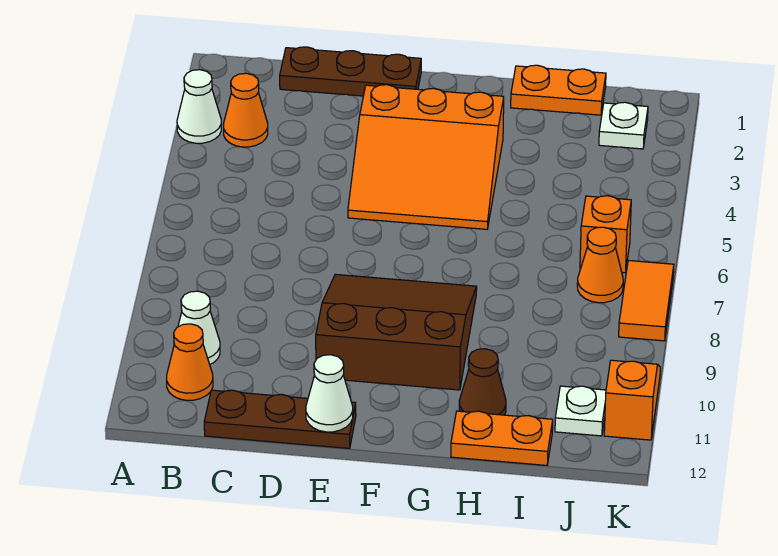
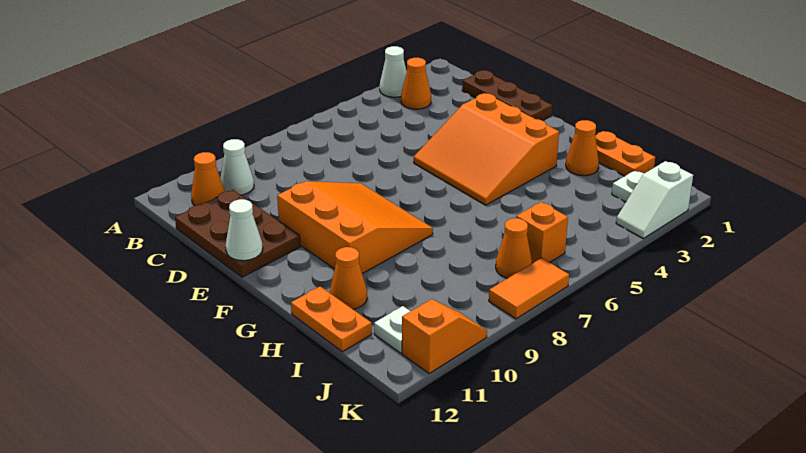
brown plate C12:E12 level 1 -> brown plate C11:E12 level 1
brown slope E8:G10 level 1 top 10 -> orange slope E8:G10 level 1 top 10
none -> orange cone H2 level 1
brown cone H11 level 1 -> orange cone H11 level 1
none -> white slope K2:K3 level 1 top 2

